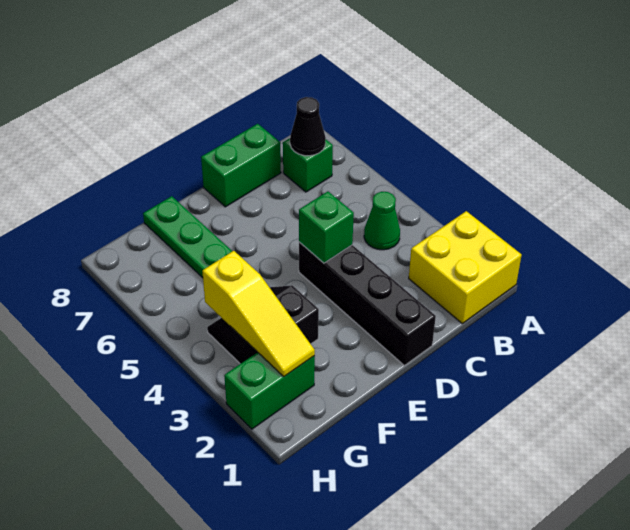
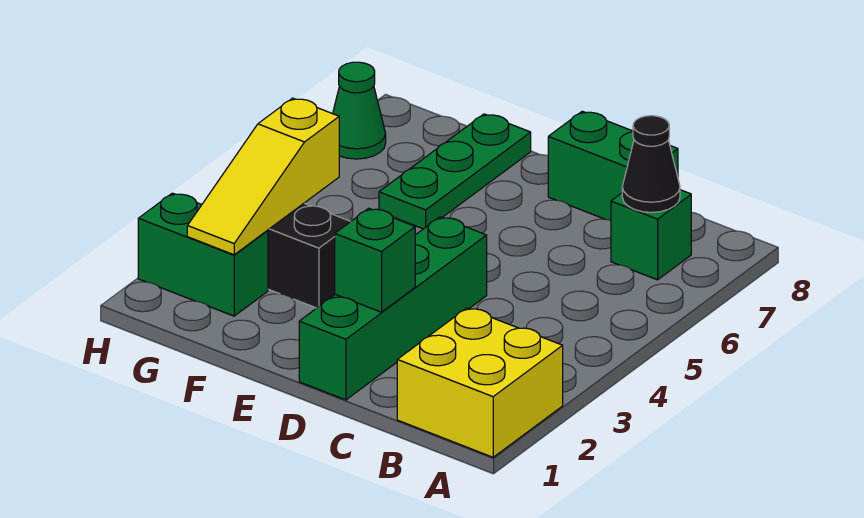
green cone B4 level 1 -> green cone H7 level 1
black brick D1:D4 level 1 -> green brick D1:D4 level 1
green brick D4 level 2 -> green brick D2 level 2

